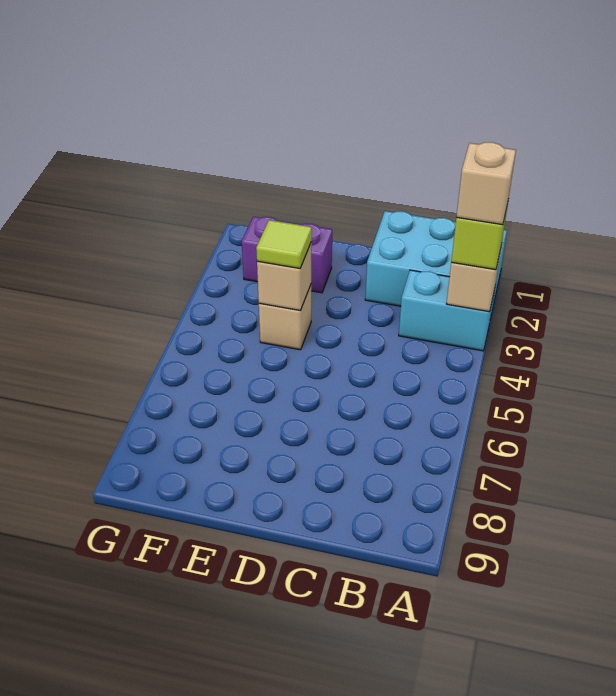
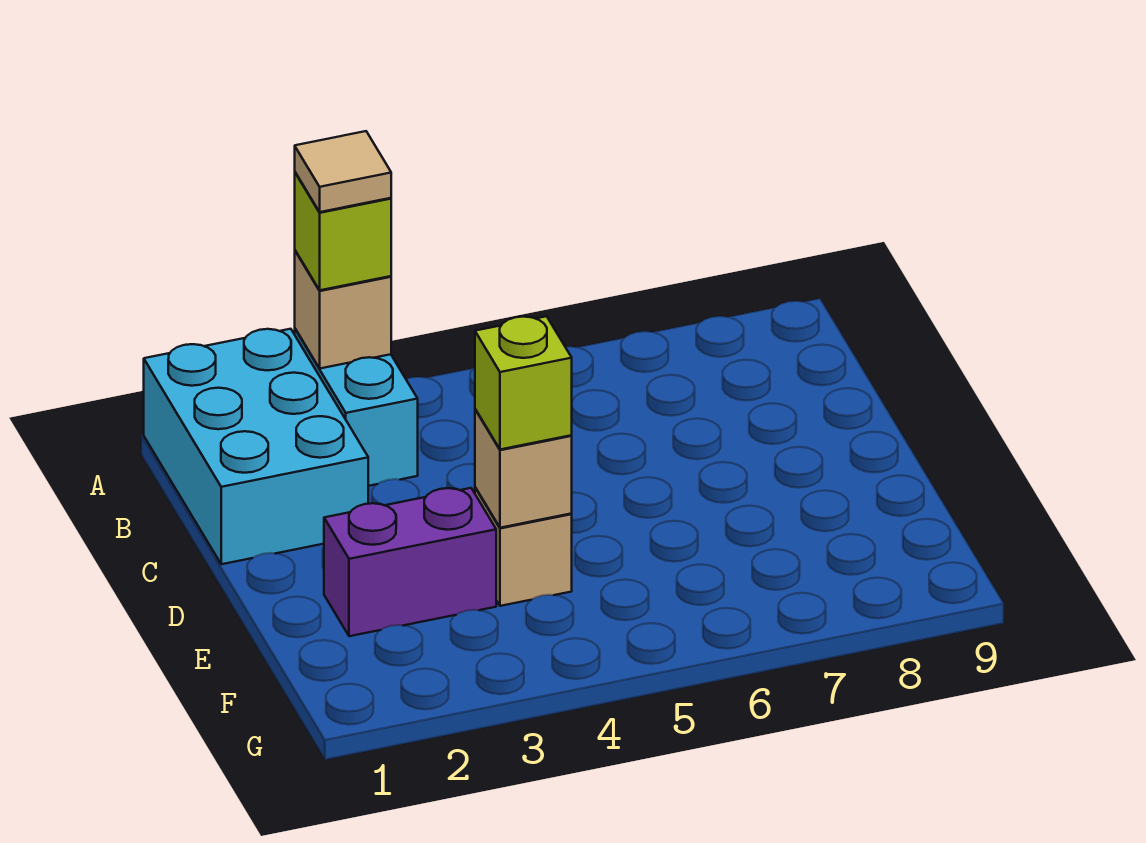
tan brick A3 level 4 -> tan tile A3 level 4
purple brick E2:F2 level 1 -> purple brick E2:E3 level 1
lime tile E4 level 3 -> lime brick E4 level 3

